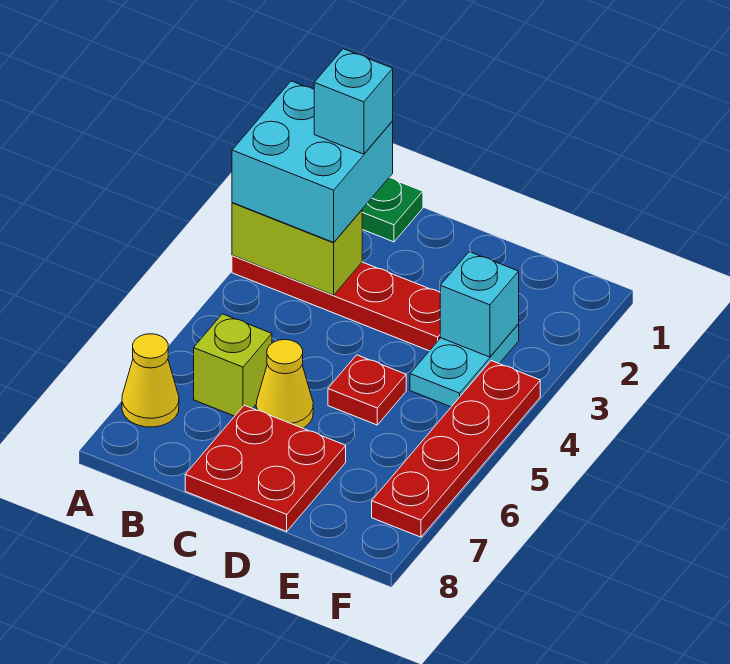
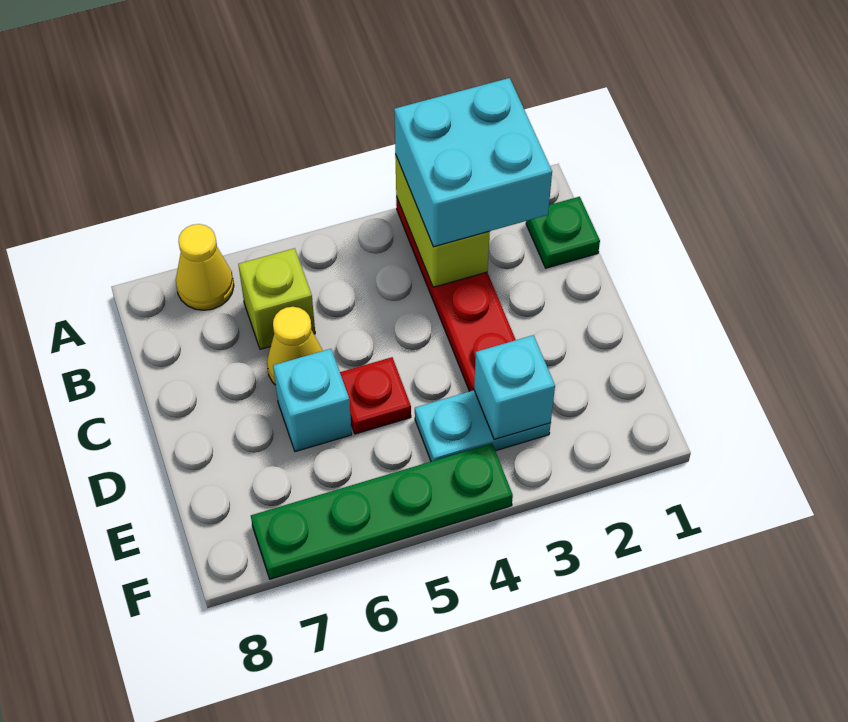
cyan brick B2 level 4 -> cyan brick D6 level 1
red plate C7:D8 level 1 -> none
red plate F4:F7 level 1 -> green plate F4:F7 level 1

